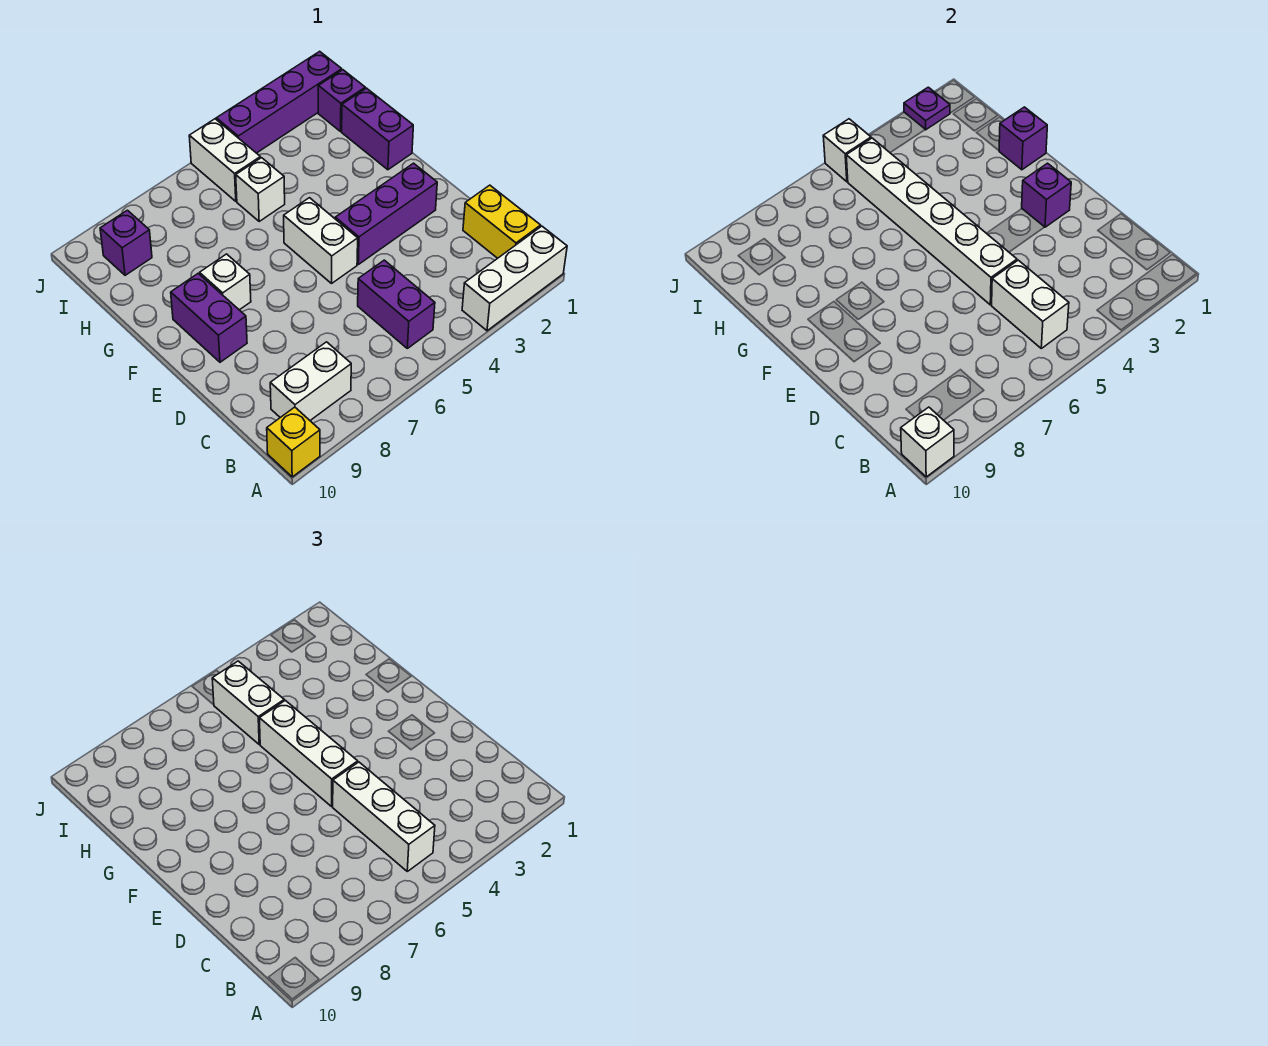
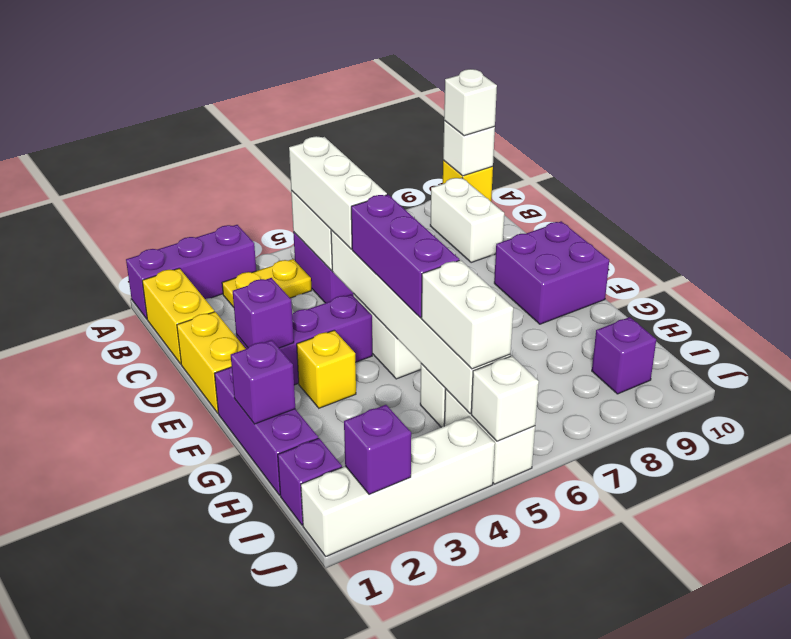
white brick A1:A3 level 1 -> purple brick A1:A3 level 1
none -> yellow plate B3:B4 level 1
white brick B8:B9 level 1 -> white brick B9:C9 level 1
none -> yellow brick D1:E1 level 1
white brick E5:G5 level 3 -> purple brick E5:G5 level 3
purple brick E9:F9 level 1 -> purple brick E9:F10 level 1
none -> yellow brick F3 level 1
white brick F8 level 1 -> white brick A10 level 3
purple brick G1:H1 level 1 -> purple brick F1:H1 level 1
purple brick J1:J4 level 1 -> white brick J1:J4 level 1
purple plate J2 level 2 -> purple brick J2 level 2

